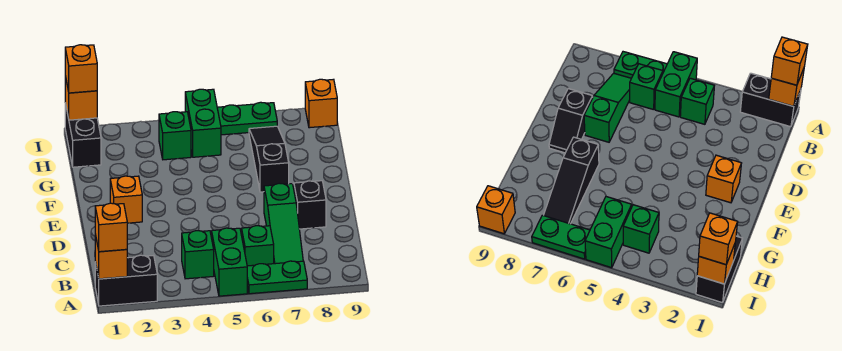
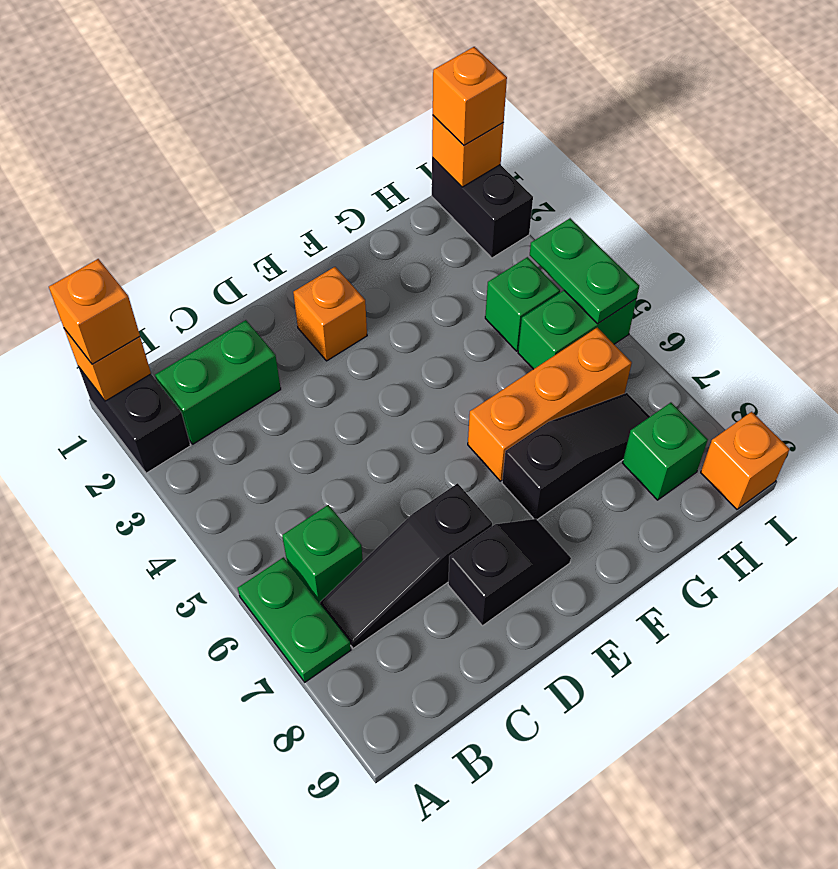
green brick A5:B5 level 1 -> green brick B2:C2 level 1
green brick B4 level 1 -> green brick H8 level 1
green slope B7:D7 level 1 top D -> black slope B7:D7 level 1 top D
none -> orange brick F6:H6 level 1
black brick H1:I1 level 1 -> black brick I1:I2 level 1
green plate I6:I7 level 1 -> green plate I4:I5 level 2

